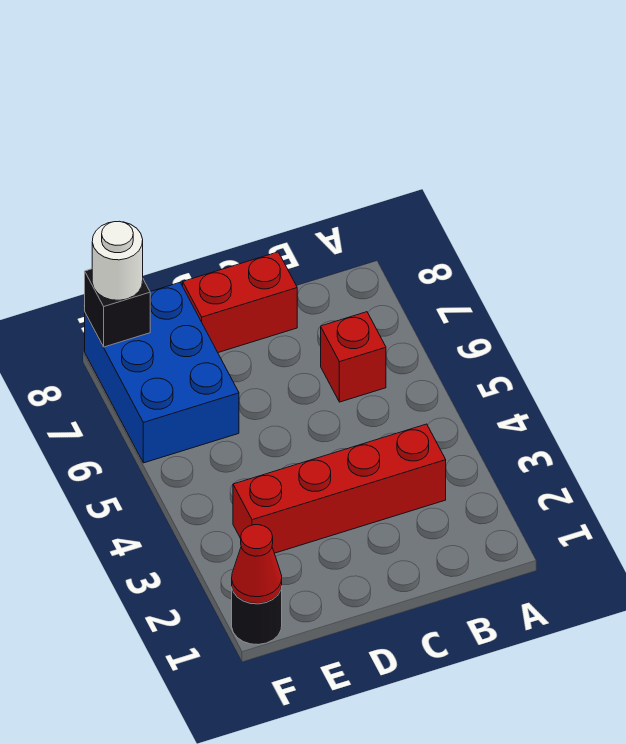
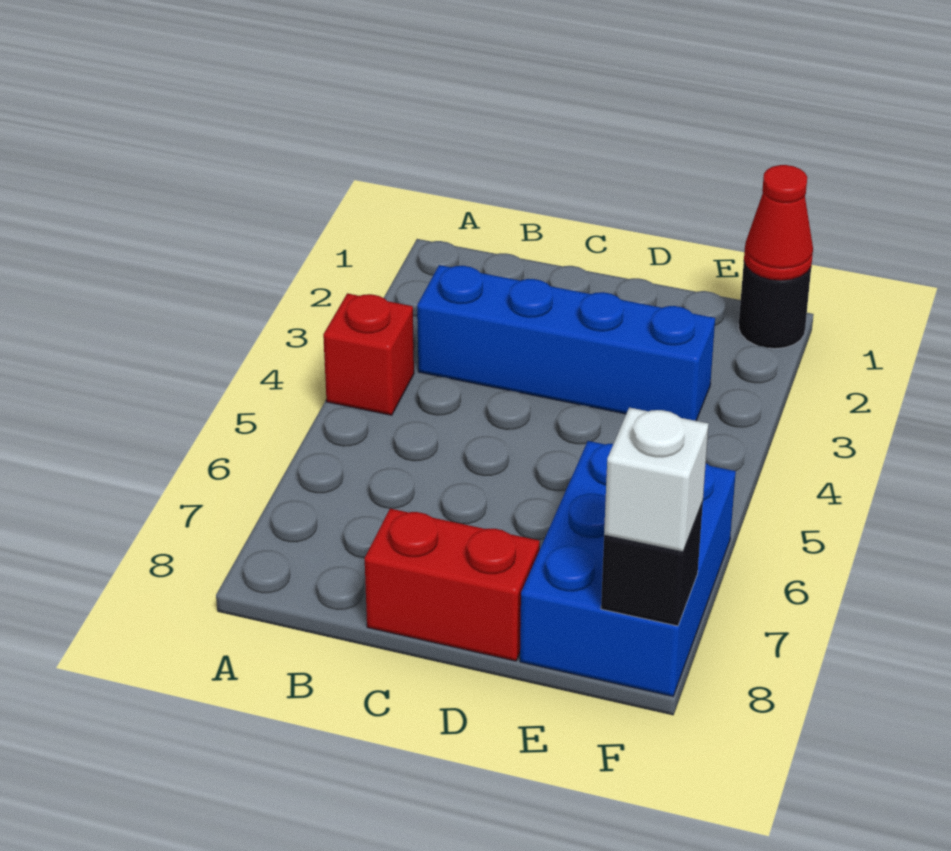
red brick B3:E3 level 1 -> blue brick B3:E3 level 1
red brick B6 level 1 -> red brick A4 level 1
white round brick F8 level 3 -> white brick F8 level 3

